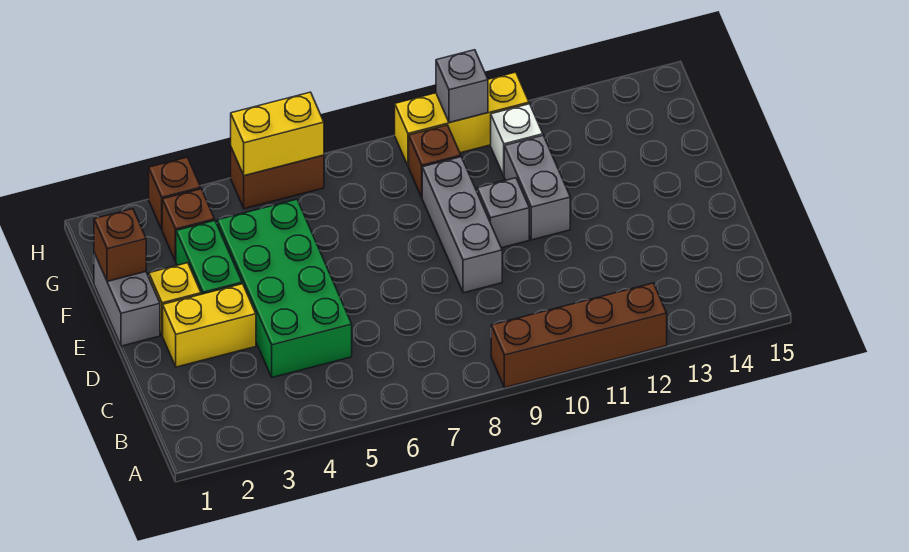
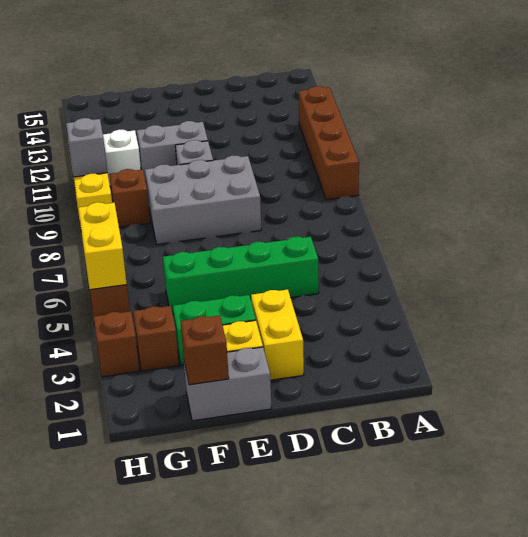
green brick C4:F5 level 1 -> green brick C5:F5 level 1
grey brick D9:F9 level 1 -> grey brick D8:F9 level 1

